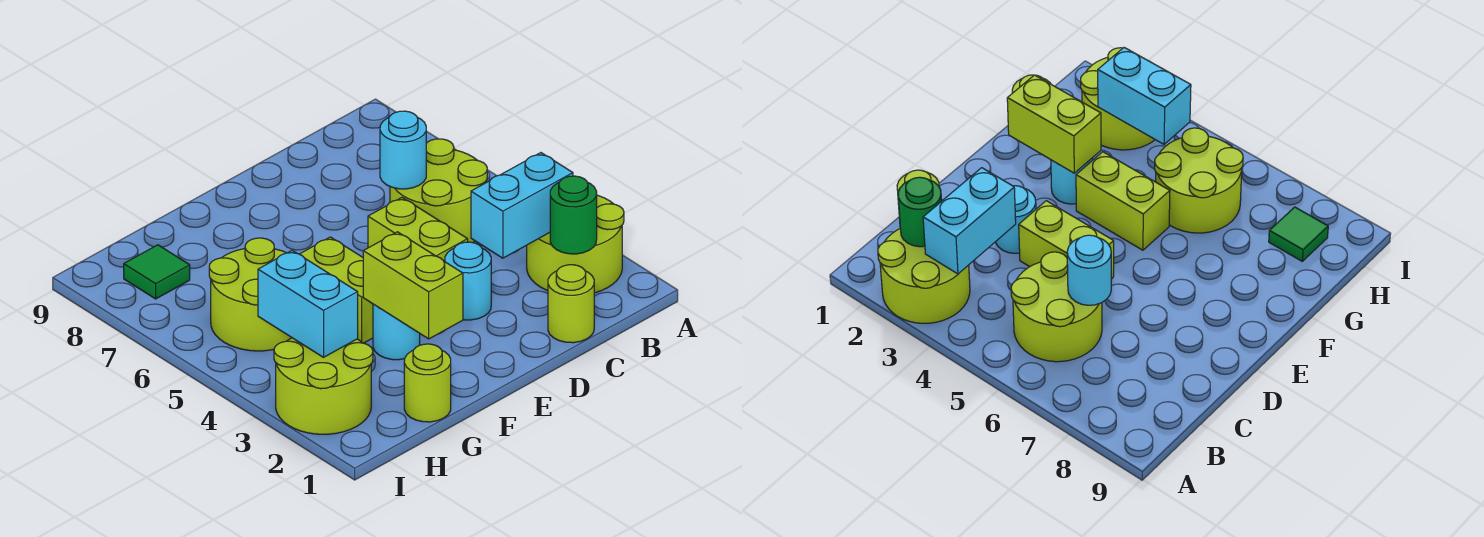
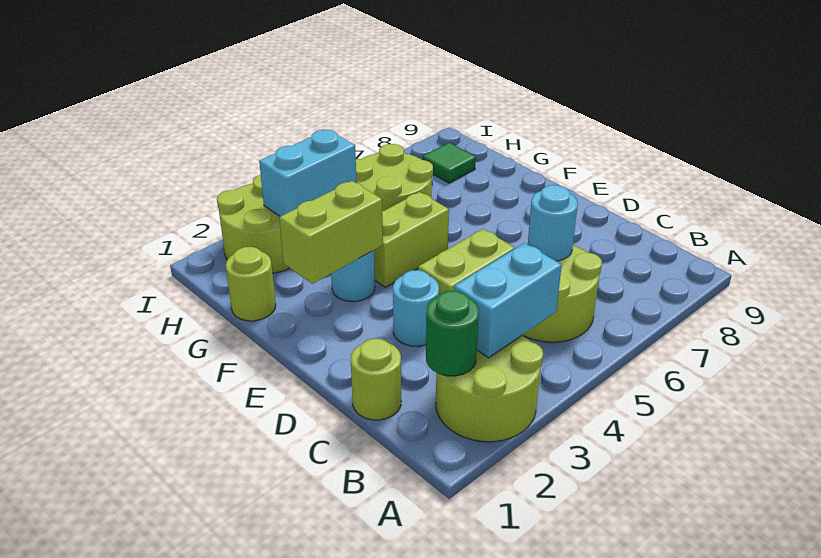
cyan brick B3:C3 level 2 -> cyan brick B3:B4 level 2

